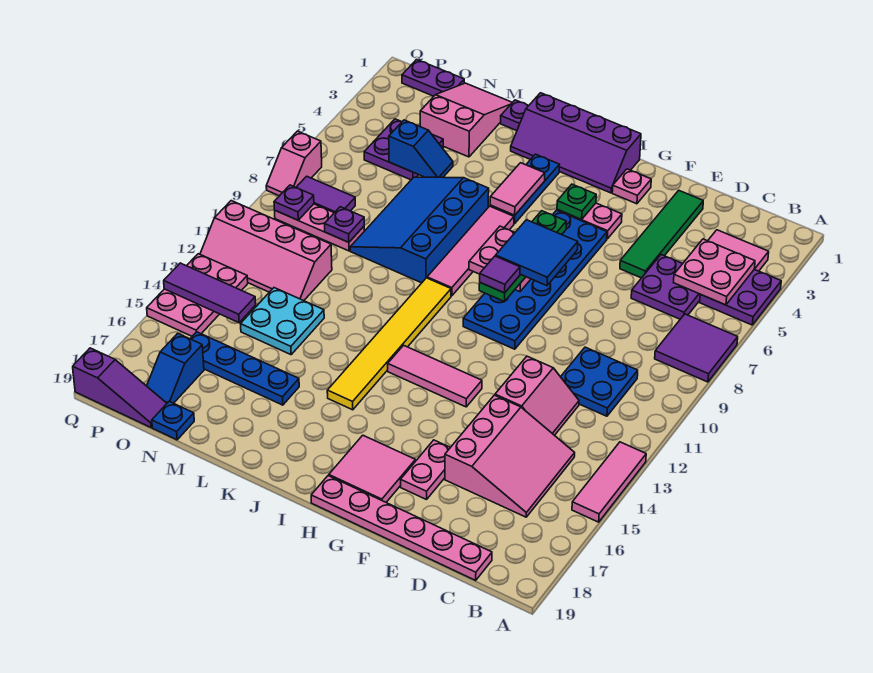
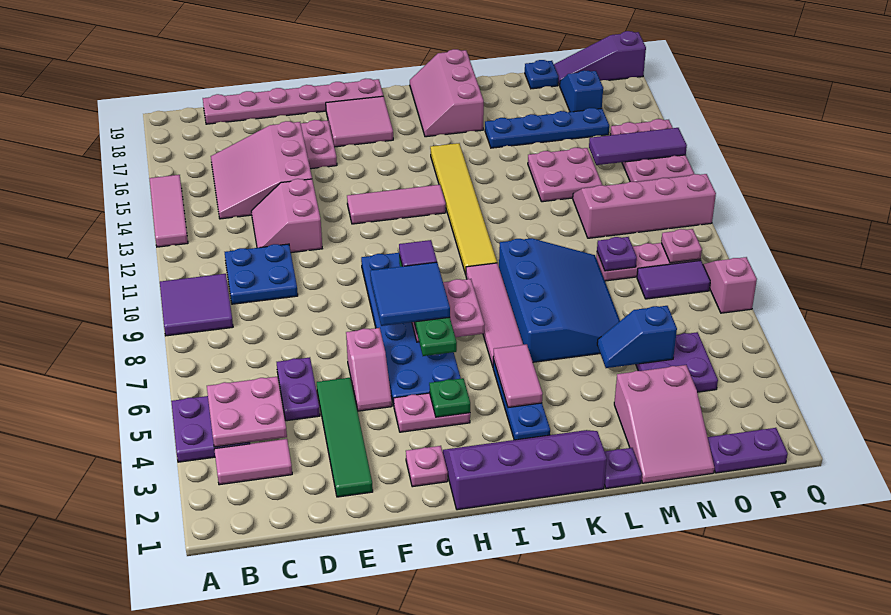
purple tile A7:B8 level 1 -> purple tile A9:B10 level 1
purple plate C5:D6 level 1 -> purple plate D5:D6 level 1
none -> pink slope F5:F6 level 1 top 6
none -> pink slope J17:K19 level 1 top K
cyan plate M13:N14 level 1 -> pink plate M13:N14 level 1
purple plate P9 level 2 -> pink plate P9 level 2

